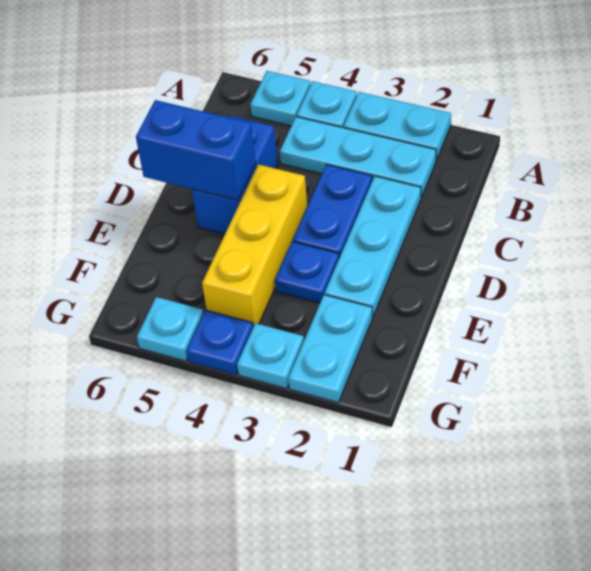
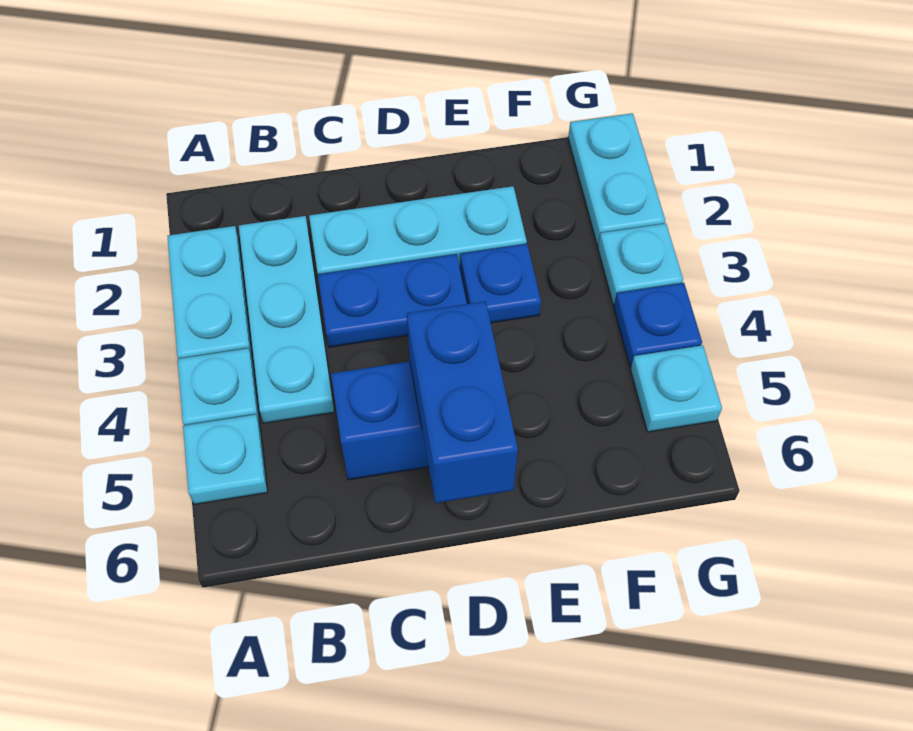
yellow brick D4:F4 level 1 -> none
cyan plate F2:G2 level 1 -> cyan plate G1:G2 level 1

